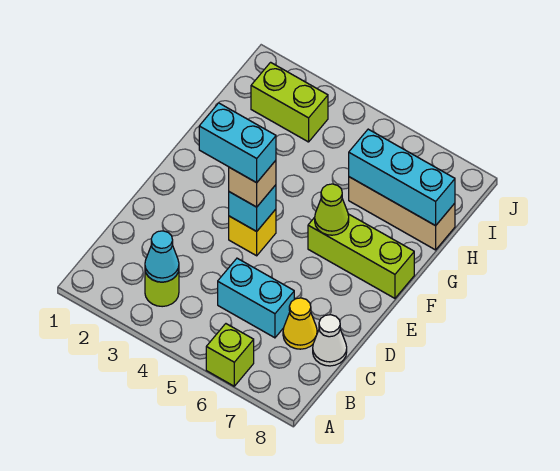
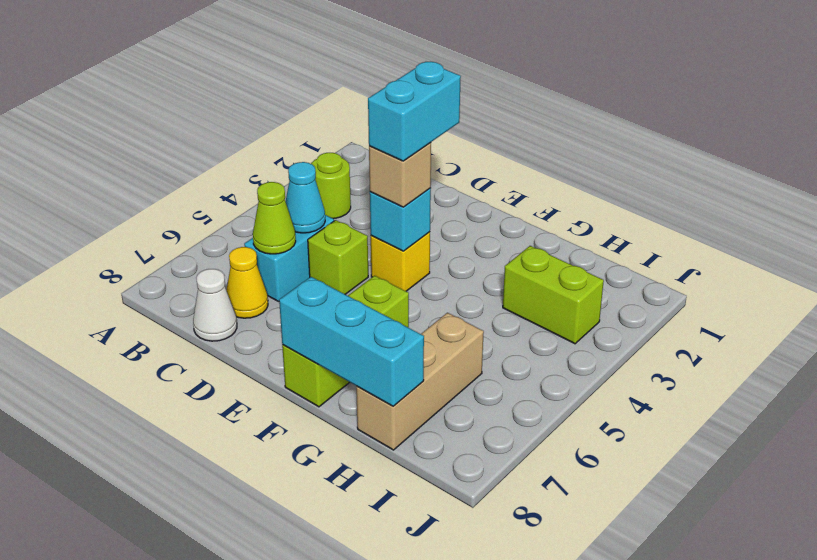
lime brick A6 level 1 -> lime brick D5 level 1
cyan cone B3 level 2 -> cyan cone C5 level 2
lime cone F6 level 2 -> lime cone C6 level 2
cyan brick H6:H8 level 2 -> cyan brick F8:H8 level 2
lime brick I2:I3 level 1 -> lime brick H3:I3 level 1

